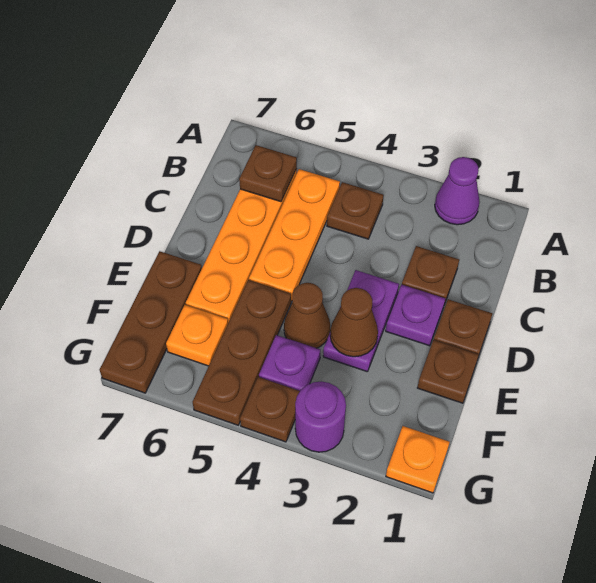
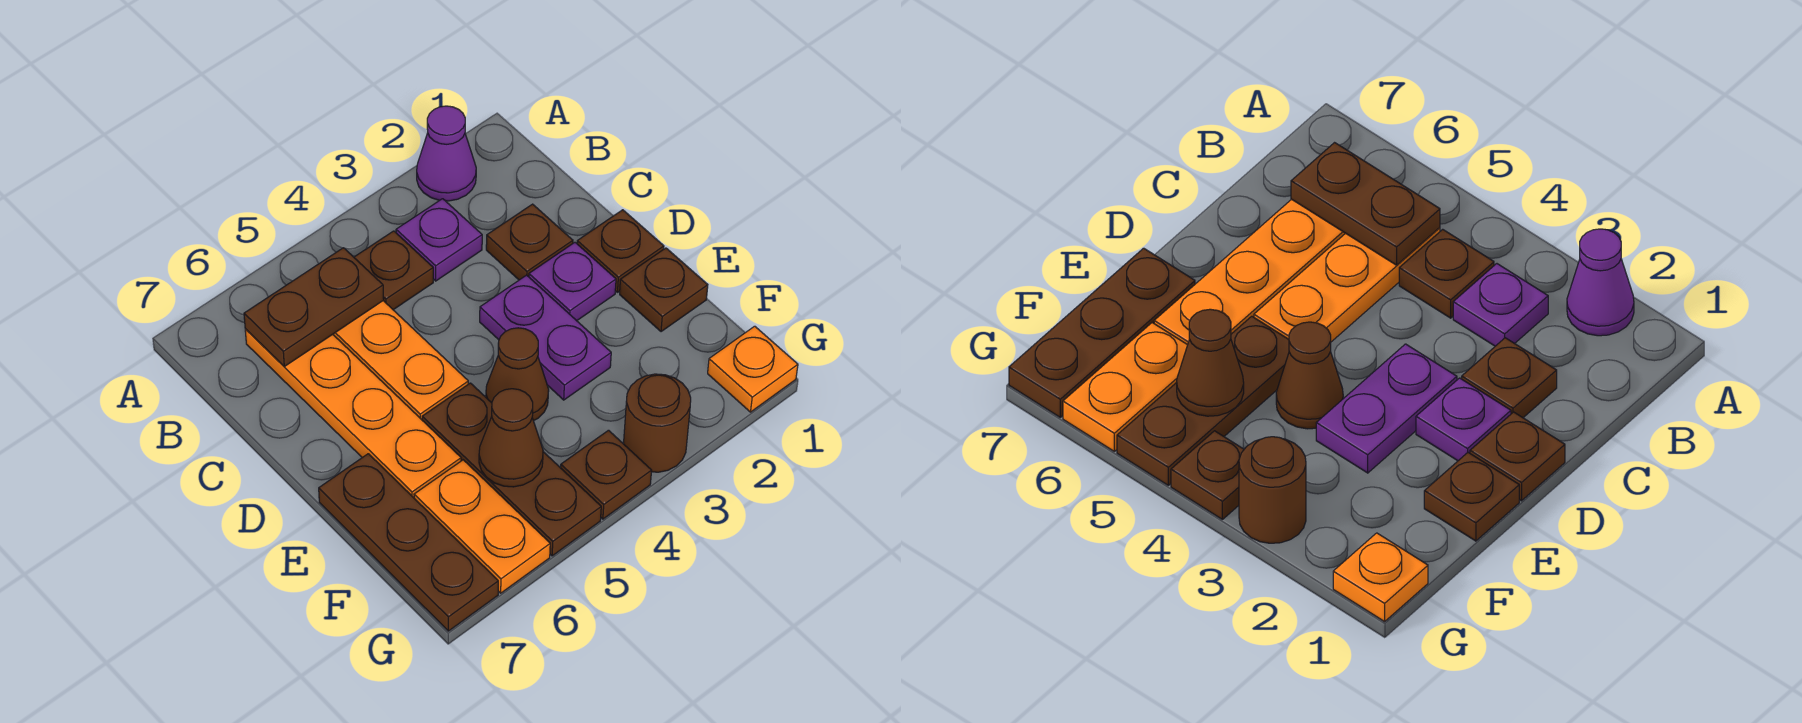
brown plate B6 level 2 -> brown plate B5:B6 level 2
brown cone E3 level 2 -> brown cone F5 level 2
purple plate F4 level 1 -> purple plate B3 level 1
orange plate F6 level 1 -> orange plate F6:G6 level 1
purple round brick G3 level 1 -> brown round brick G3 level 1

